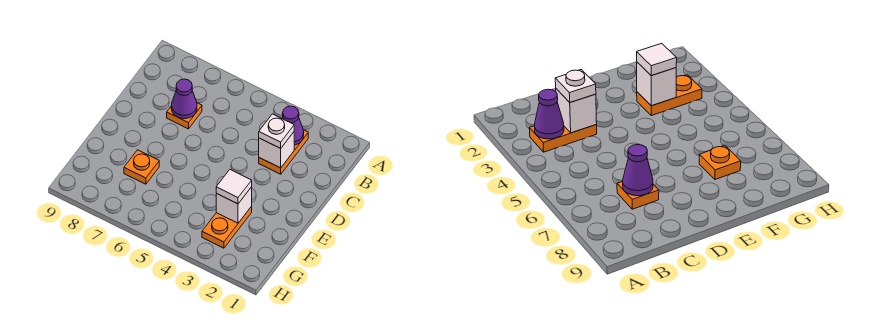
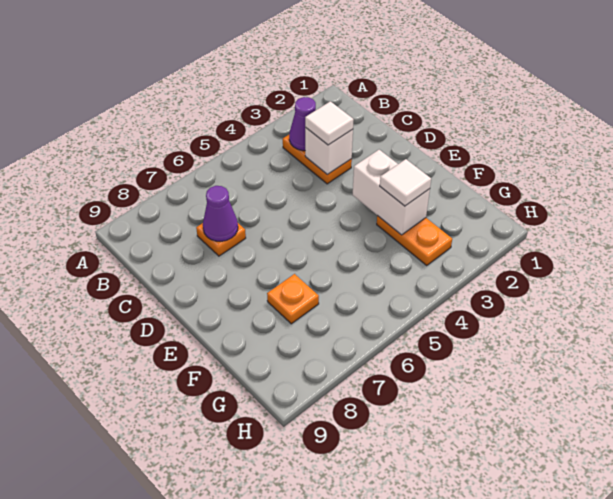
white plate C3 level 3 -> white tile C3 level 3
white brick F3 level 2 -> white brick E3:F3 level 2

